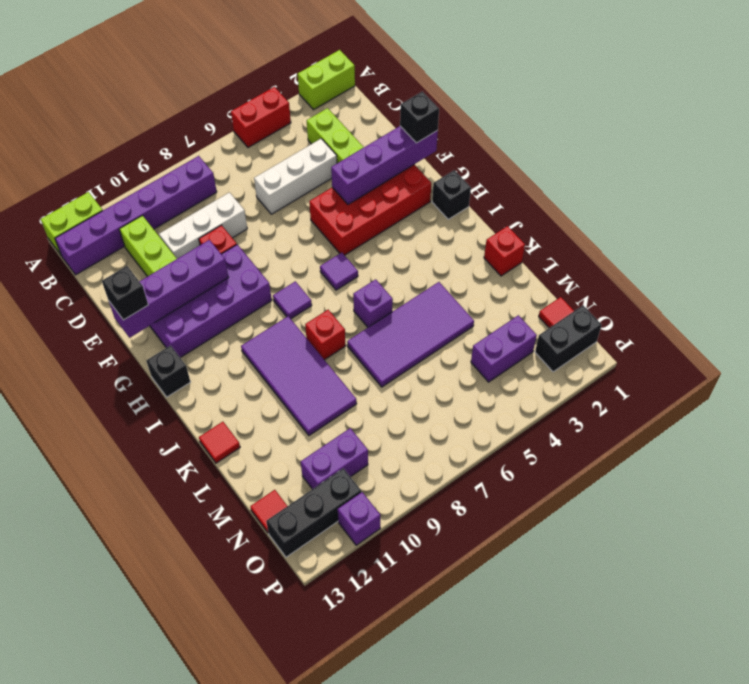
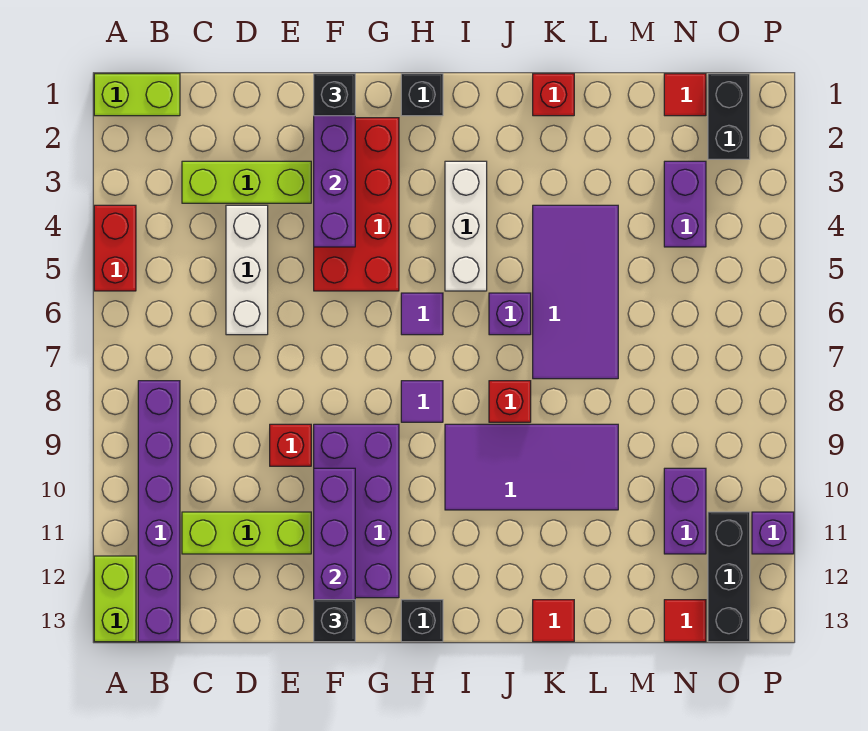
lime brick A1:A2 level 1 -> lime brick A1:B1 level 1
white brick D8:D10 level 1 -> white brick I3:I5 level 1

